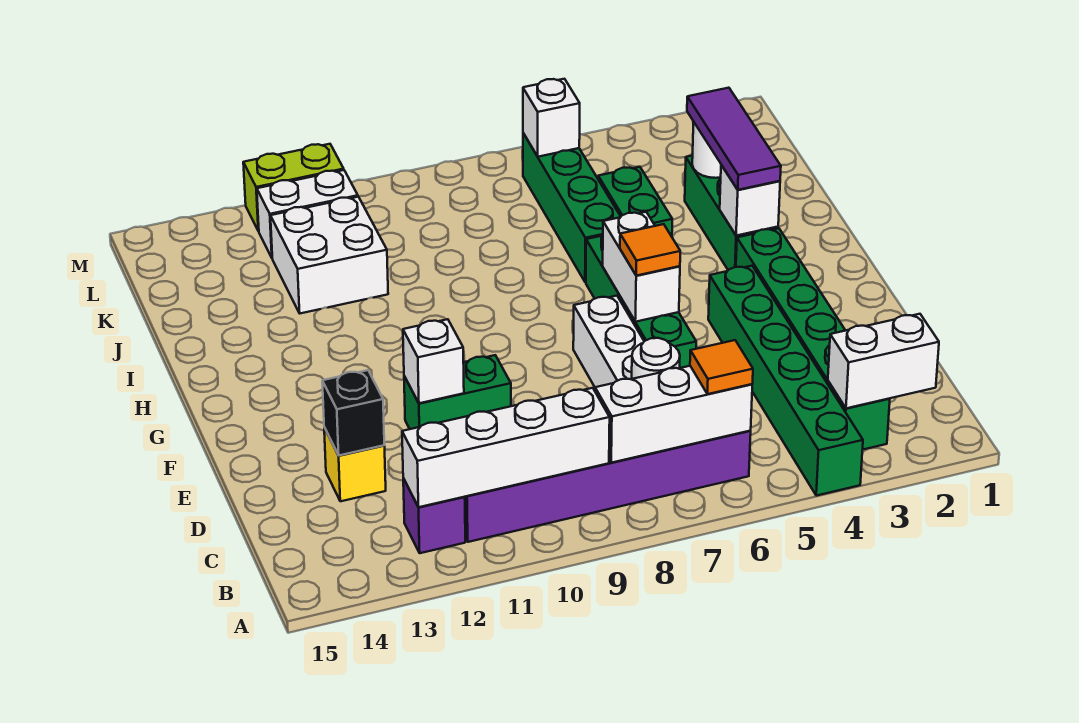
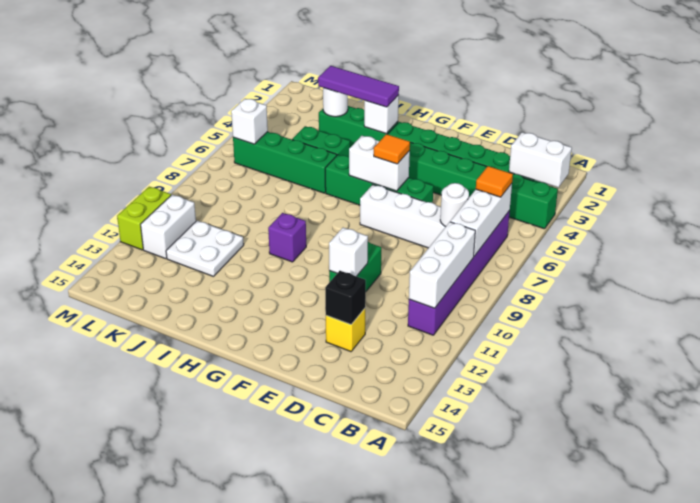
white brick B2:B3 level 2 -> white brick A3:B3 level 2
white brick B9:B12 level 2 -> white brick B9:B11 level 2
purple brick B12 level 1 -> purple brick H10 level 1
white brick J11:K12 level 1 -> white plate J11:K12 level 1

